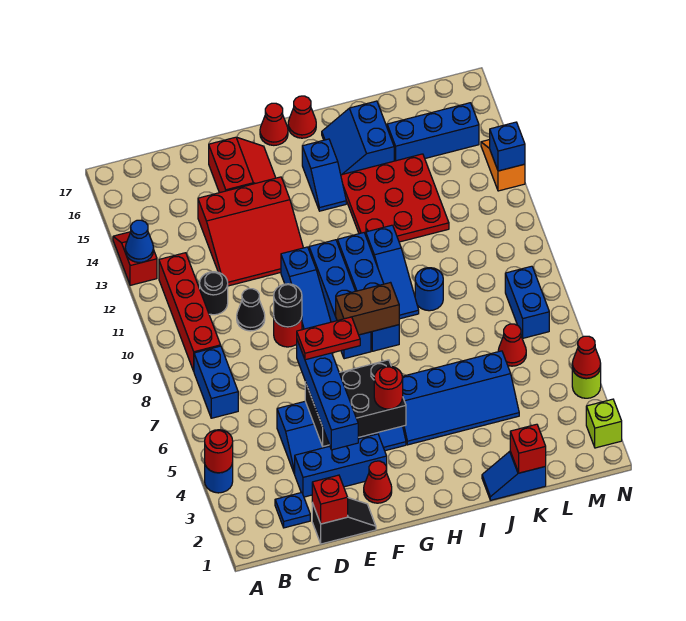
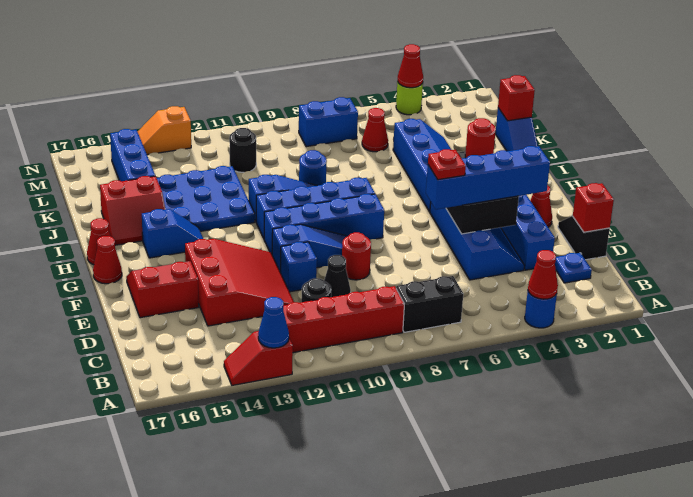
red round brick A4 level 2 -> red cone A4 level 2
blue brick B7:B8 level 1 -> black brick B7:B8 level 1
red plate E6:F6 level 4 -> red plate E6 level 4
black round brick E9 level 2 -> black round brick L11 level 1
brown brick G8:H8 level 2 -> none
red plate I12:K14 level 1 -> blue plate I12:K14 level 1
blue slope I15:J16 level 1 top J -> red slope I15:J16 level 1 top J
lime brick N2 level 1 -> none
blue brick N13 level 2 -> blue brick E11 level 1

